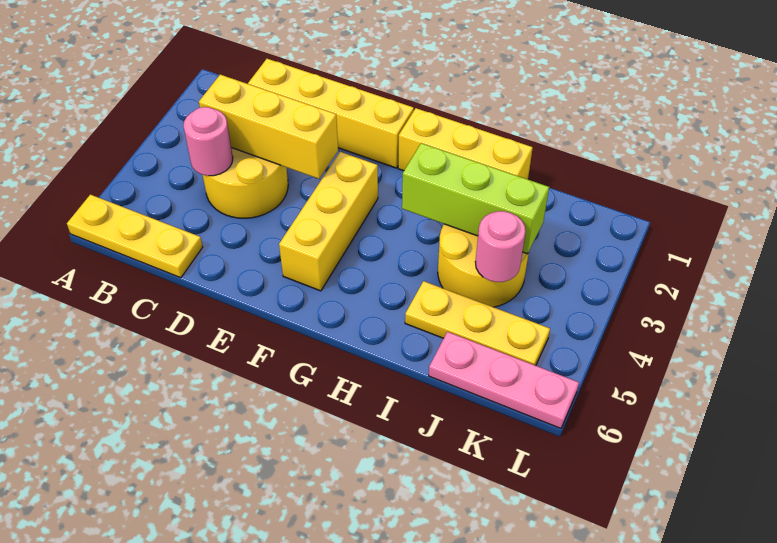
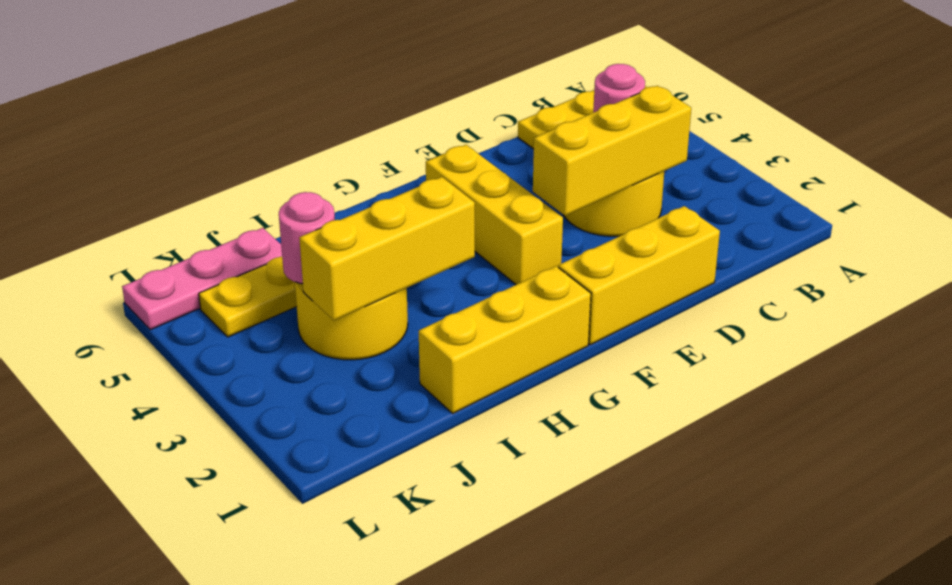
yellow brick C1:F1 level 1 -> yellow brick D1:F1 level 1
lime brick H3:J3 level 2 -> yellow brick H3:J3 level 2

